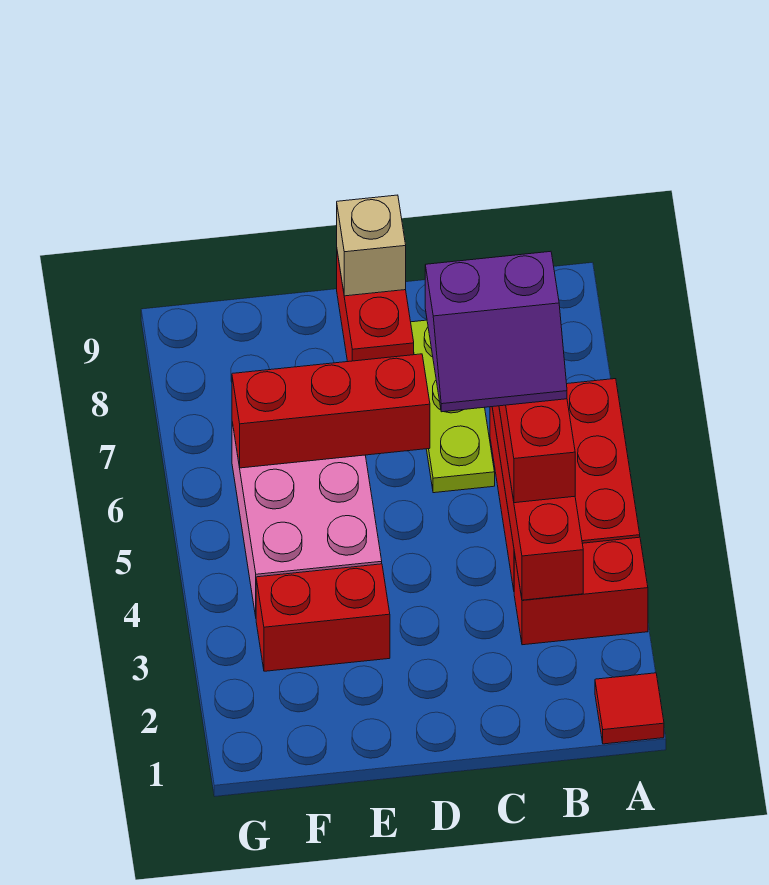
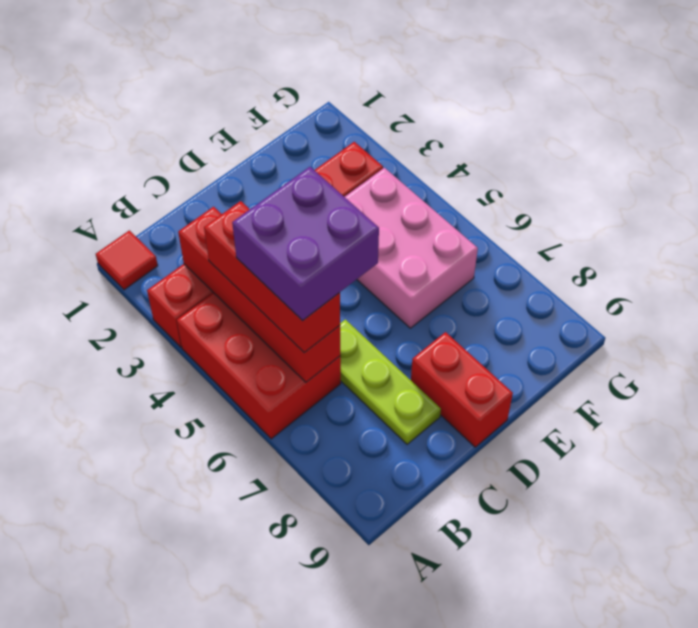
purple slope B5:C6 level 4 top 6 -> purple brick B5:C6 level 4
red brick D6:F6 level 2 -> none
tan brick D9 level 2 -> none

